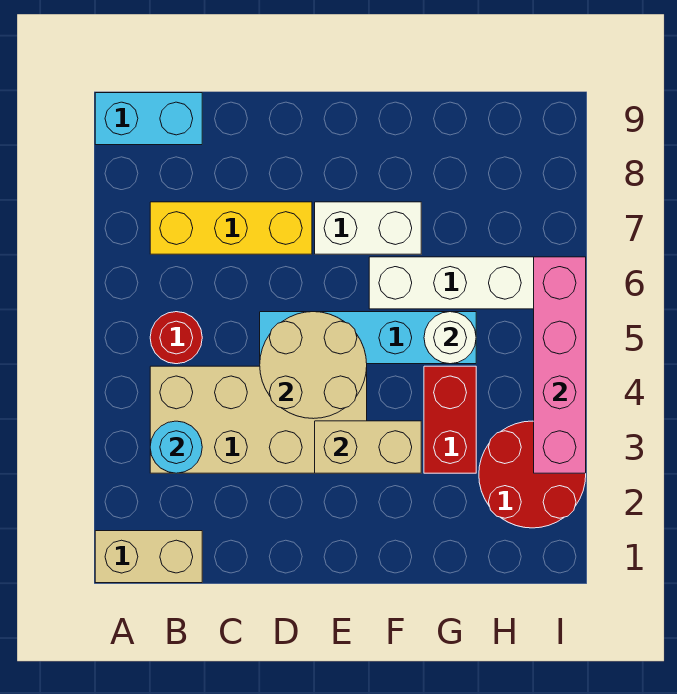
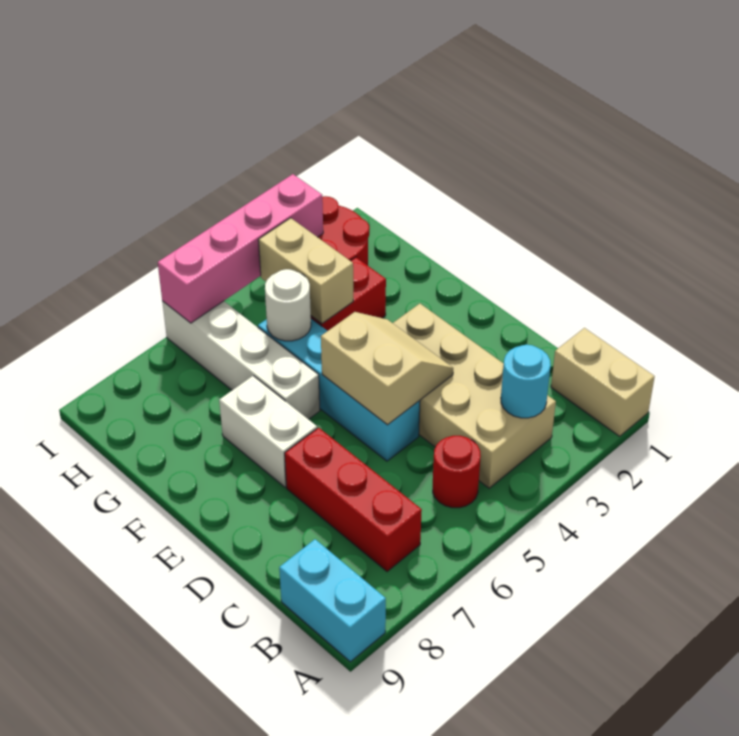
yellow brick B7:D7 level 1 -> red brick B7:D7 level 1
tan round brick D4:E5 level 2 -> tan slope D4:E5 level 2 top 5
tan brick E3:F3 level 2 -> tan brick G4:H4 level 2

